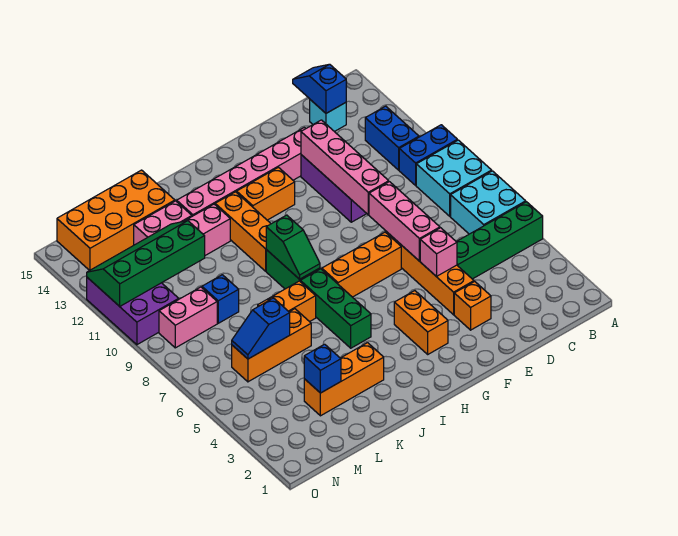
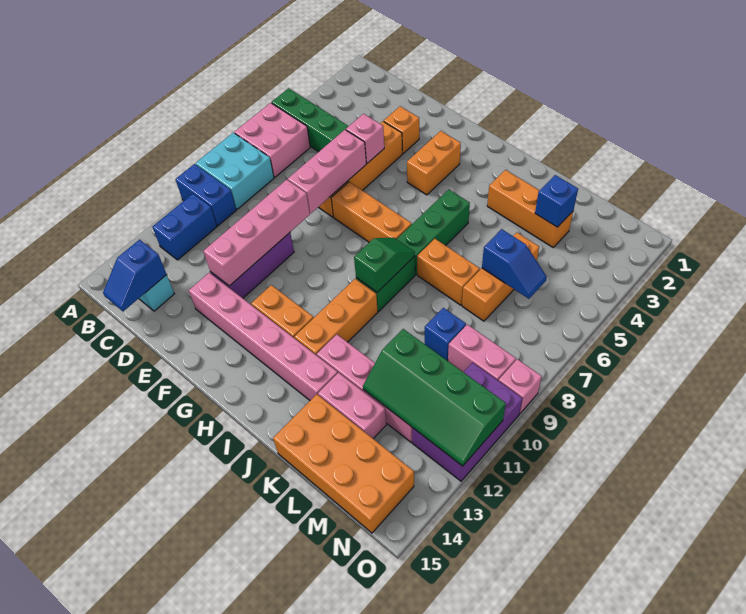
cyan brick A6:B7 level 1 -> pink brick A6:B7 level 1
orange brick K6:M6 level 1 -> orange brick L5:L7 level 1
none -> pink brick O9 level 1

